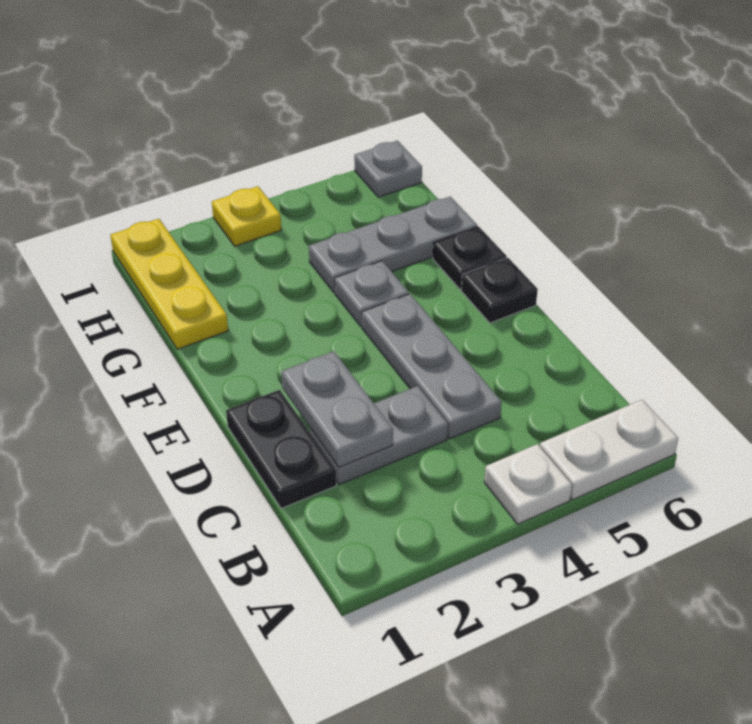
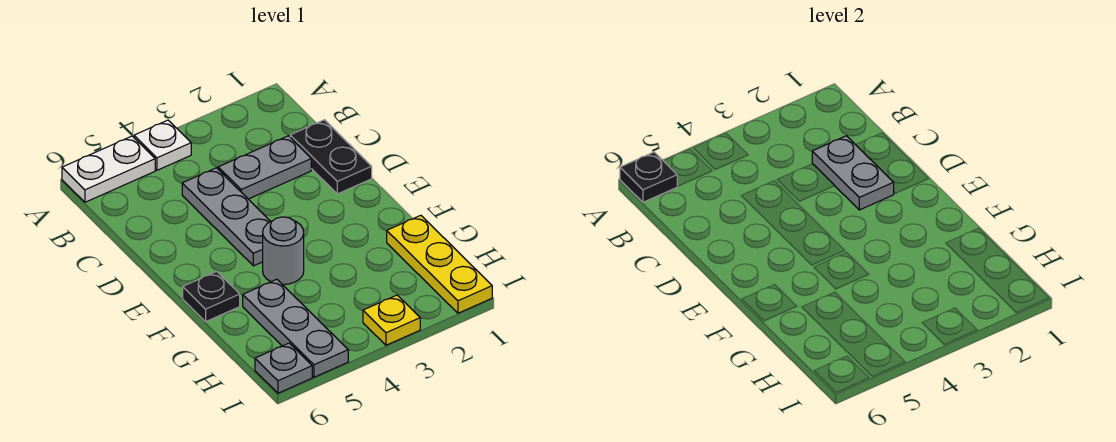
black plate E6 level 1 -> black plate A6 level 2
grey plate F4 level 1 -> grey round brick F4 level 1
grey plate G4:G6 level 1 -> grey plate G5:I5 level 1

